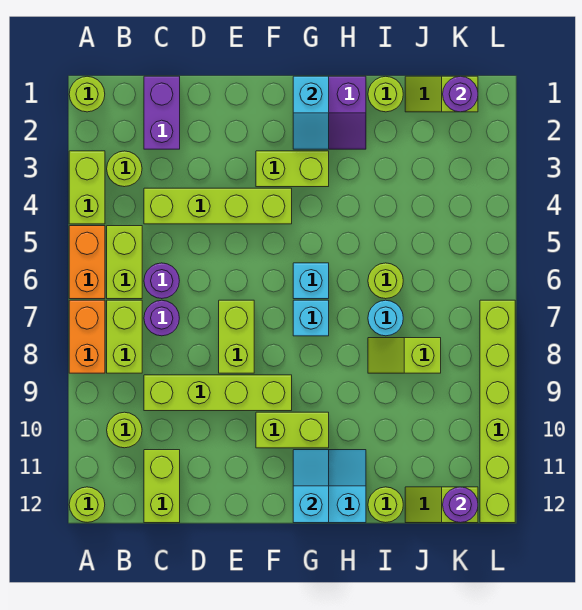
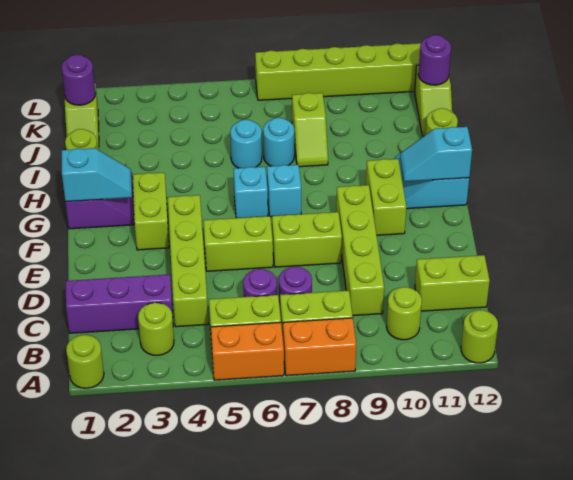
lime brick A3:A4 level 1 -> lime brick E5:E6 level 1
purple brick C1:C2 level 1 -> purple brick C1:C3 level 1
lime round brick I6 level 1 -> cyan round brick I6 level 1

